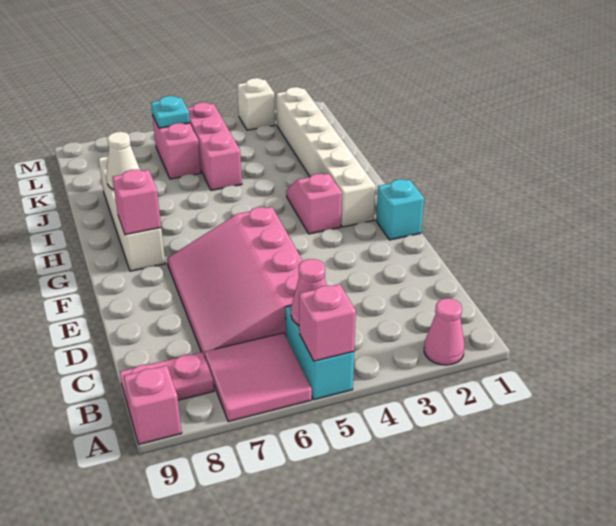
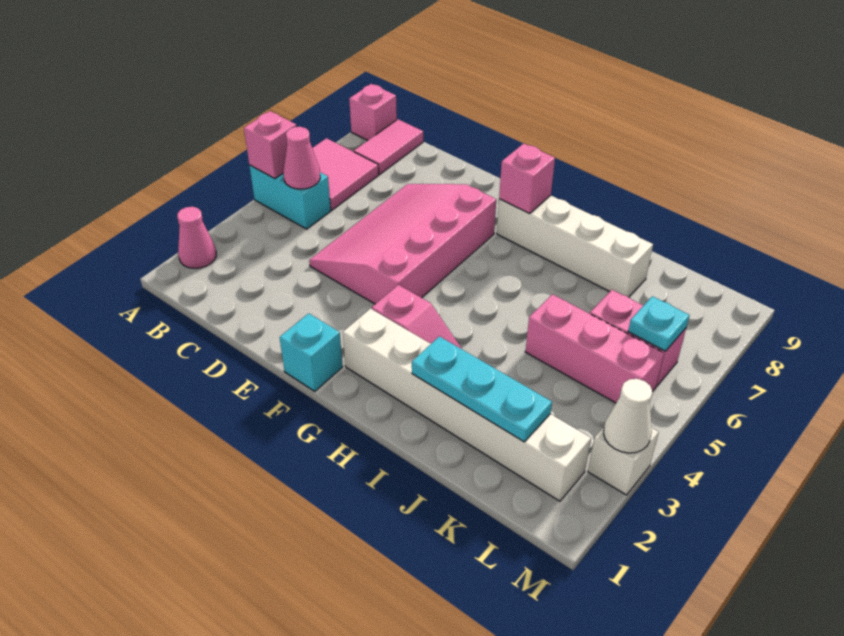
pink plate B8:B9 level 1 -> pink tile B8:B9 level 1
pink slope C5:F7 level 1 top 5 -> pink slope D4:F7 level 1 top F
none -> cyan plate I2:K2 level 2
white cone I8 level 2 -> white cone M3 level 2

